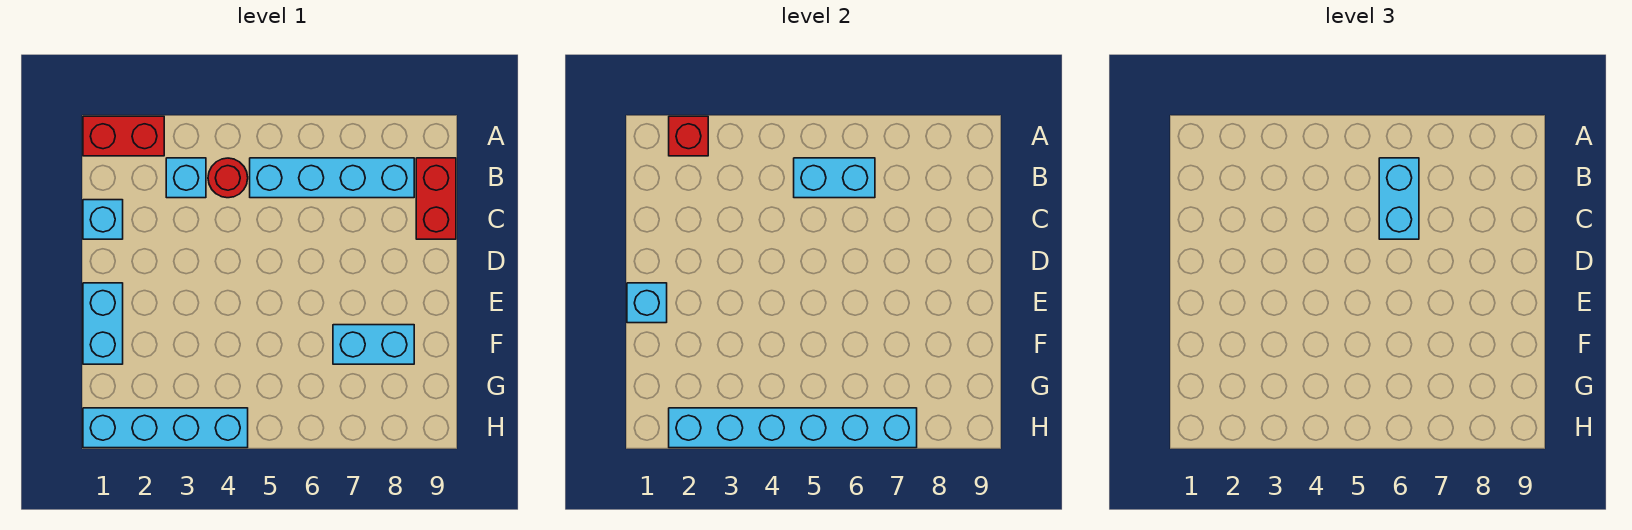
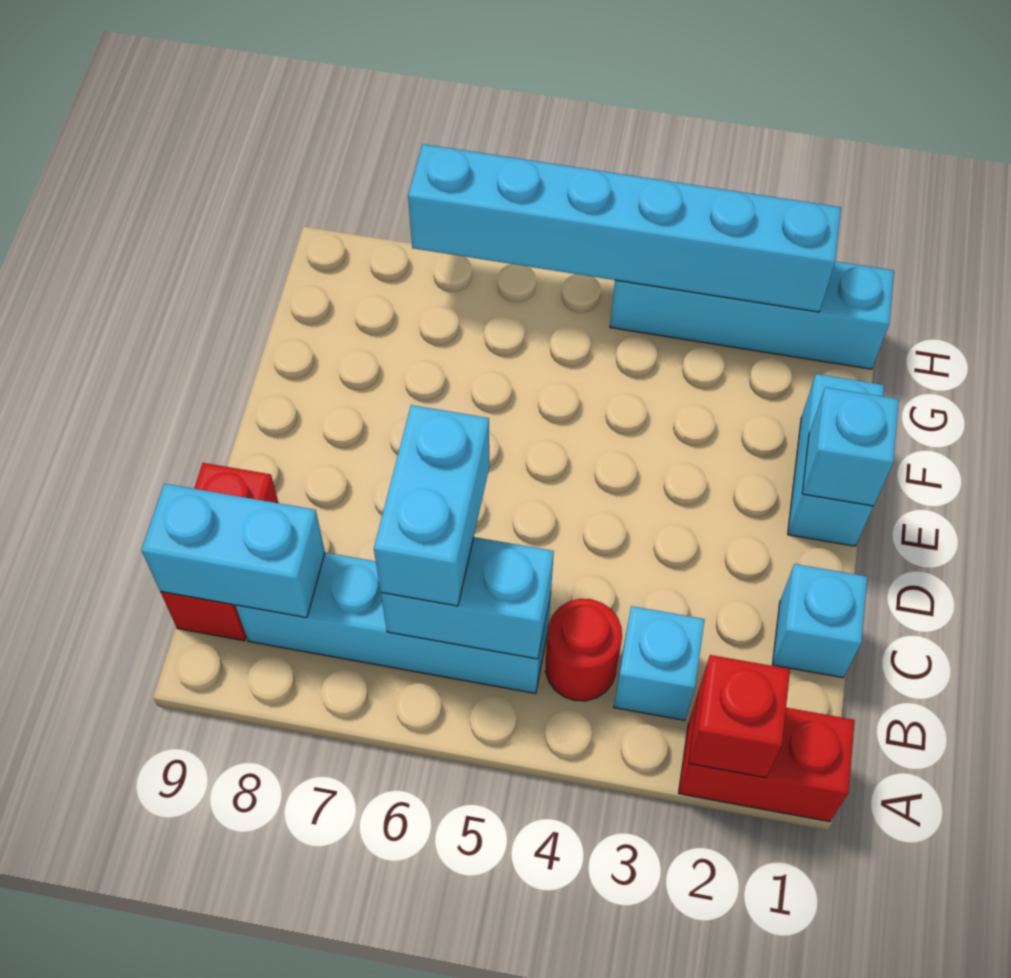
cyan brick F7:F8 level 1 -> cyan brick B8:B9 level 2

